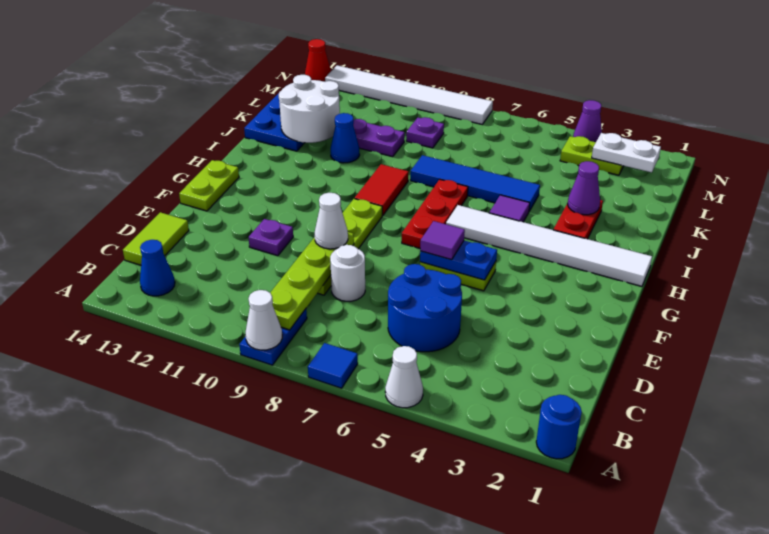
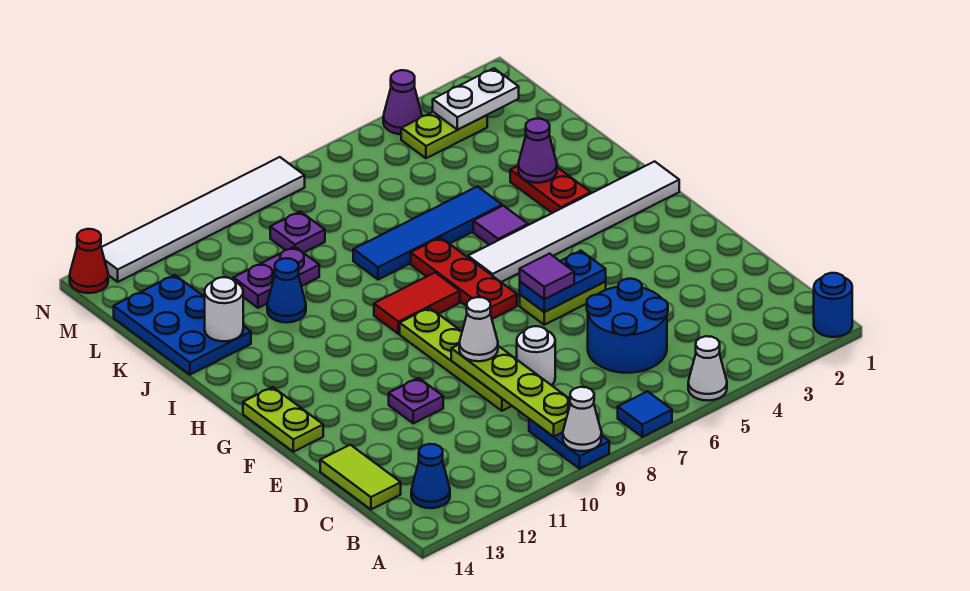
red tile H9:I9 level 1 -> red tile H8:H9 level 1
white round brick J12:K13 level 2 -> white round brick J13 level 2

